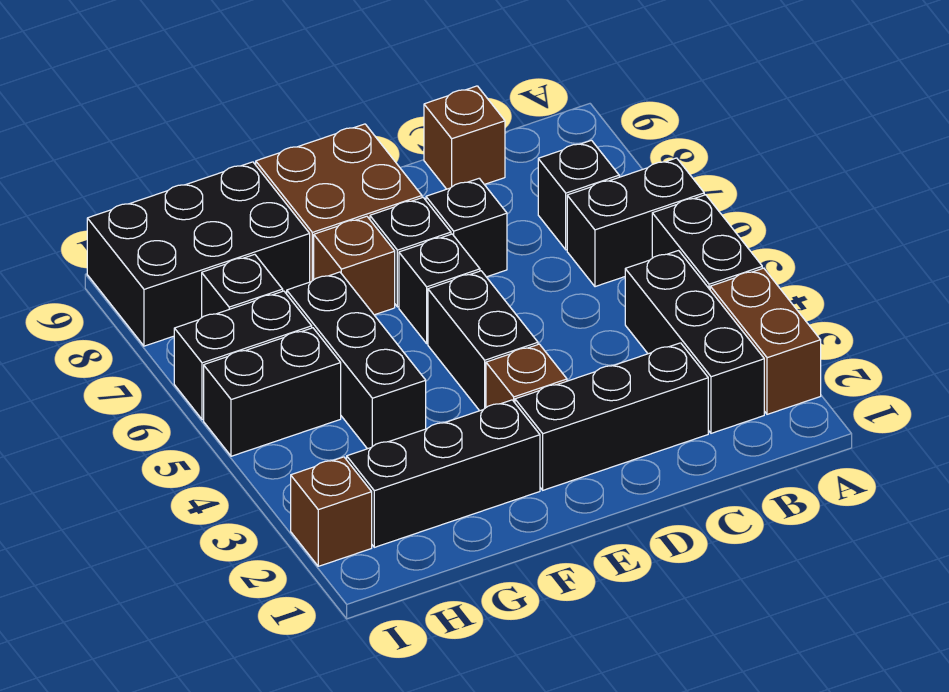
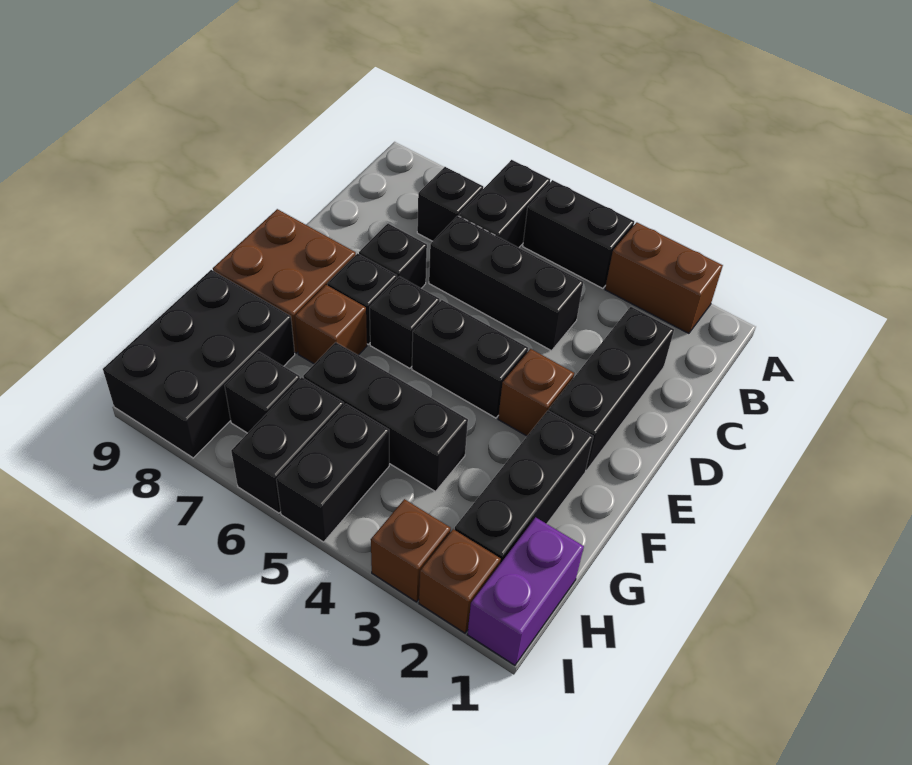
black brick B2:B4 level 1 -> black brick C4:C6 level 1
brown brick C9 level 1 -> brown brick I3 level 1
none -> purple brick H1:I1 level 1

